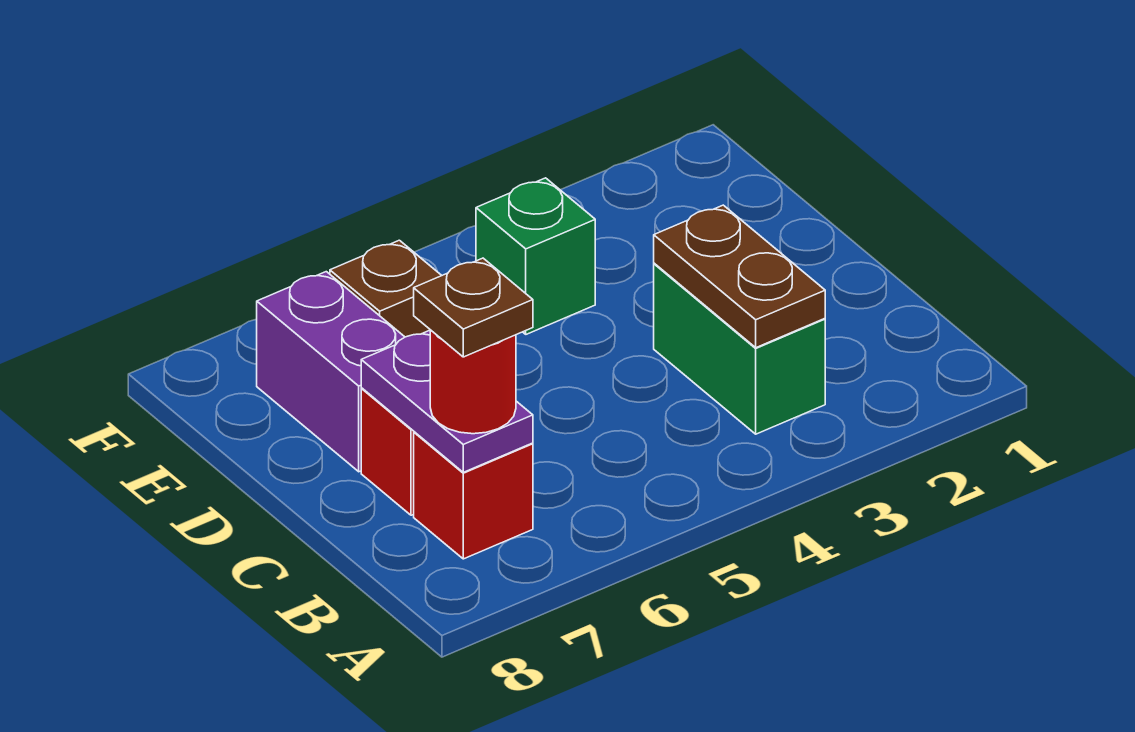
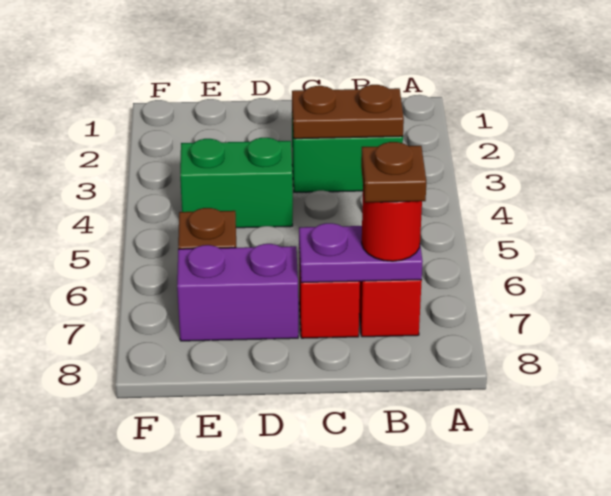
green brick E4 level 1 -> green brick D4:E4 level 1

